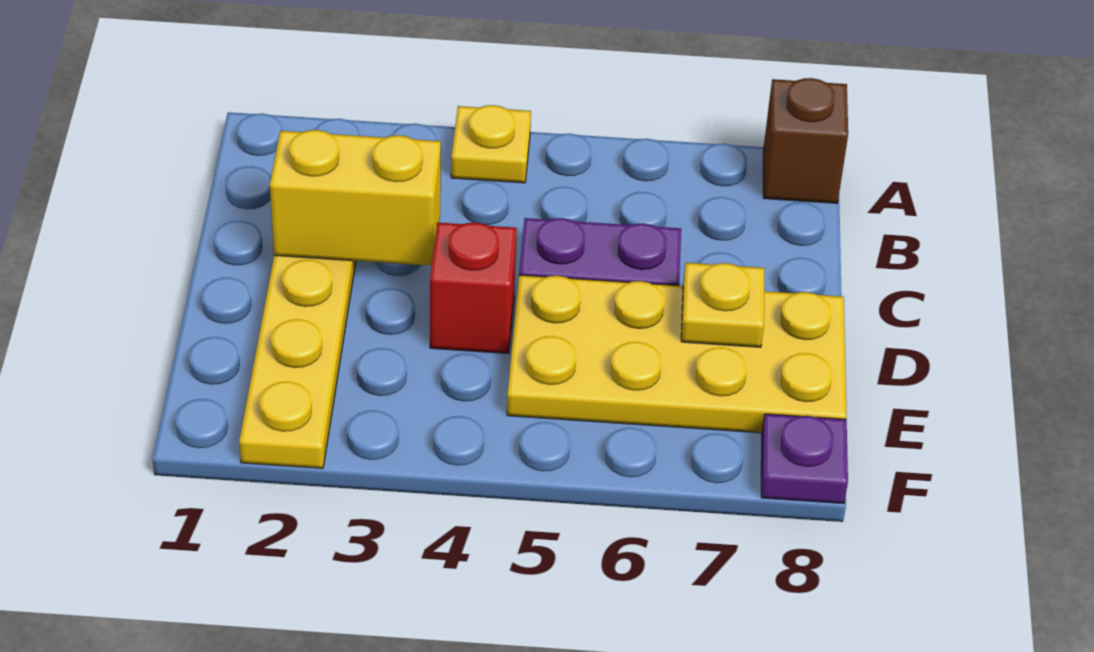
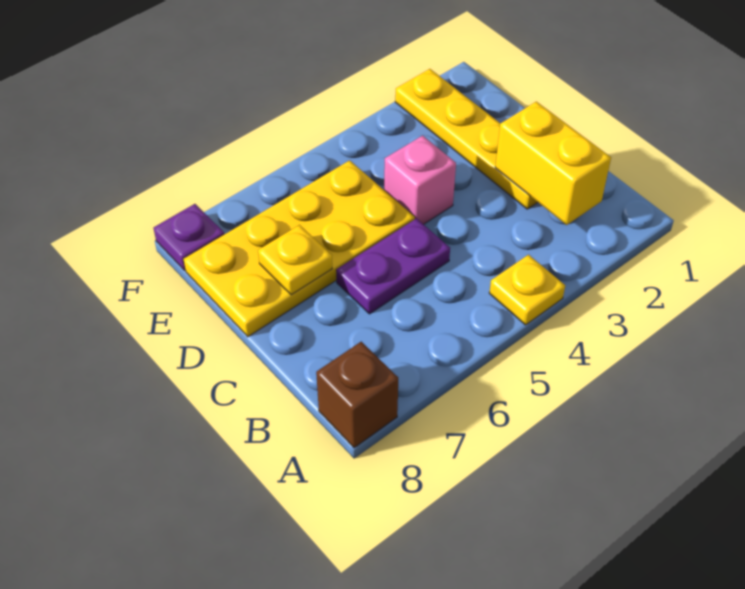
yellow brick C2:C3 level 2 -> yellow brick B2:C2 level 2
red brick D4 level 1 -> pink brick D4 level 1

